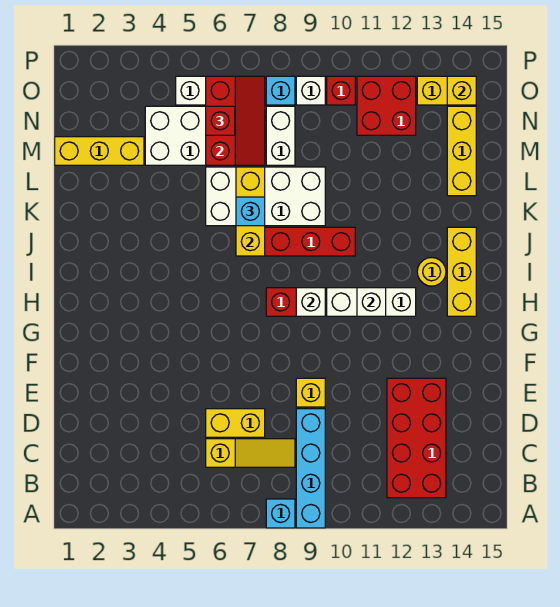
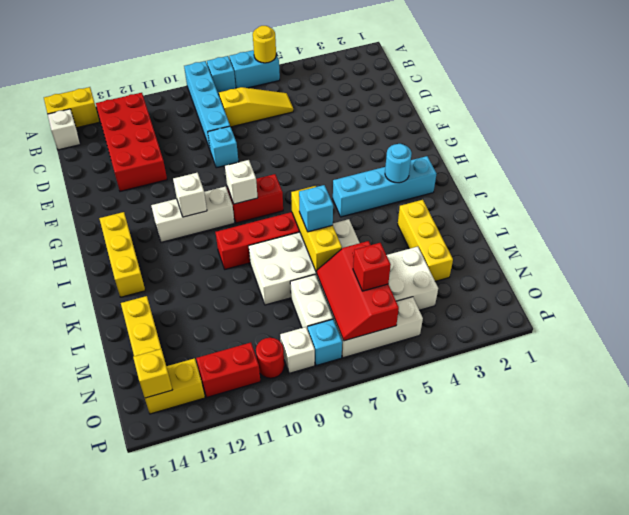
none -> cyan brick A6:A7 level 1
none -> white brick B15 level 1
yellow slope C6:C8 level 1 top 6 -> yellow slope C6:C8 level 1 top 8
yellow brick D6:D7 level 1 -> yellow brick A14:A15 level 1
yellow brick E9 level 1 -> cyan brick E9 level 1
none -> cyan brick I2:I5 level 1
none -> cyan round brick I3 level 2
yellow round brick I13 level 1 -> yellow round brick A6 level 2
yellow brick M1:M3 level 1 -> yellow brick K3:M3 level 1
red brick N11:O12 level 1 -> red brick O11:O12 level 1
red brick O10 level 1 -> red round brick O10 level 1

